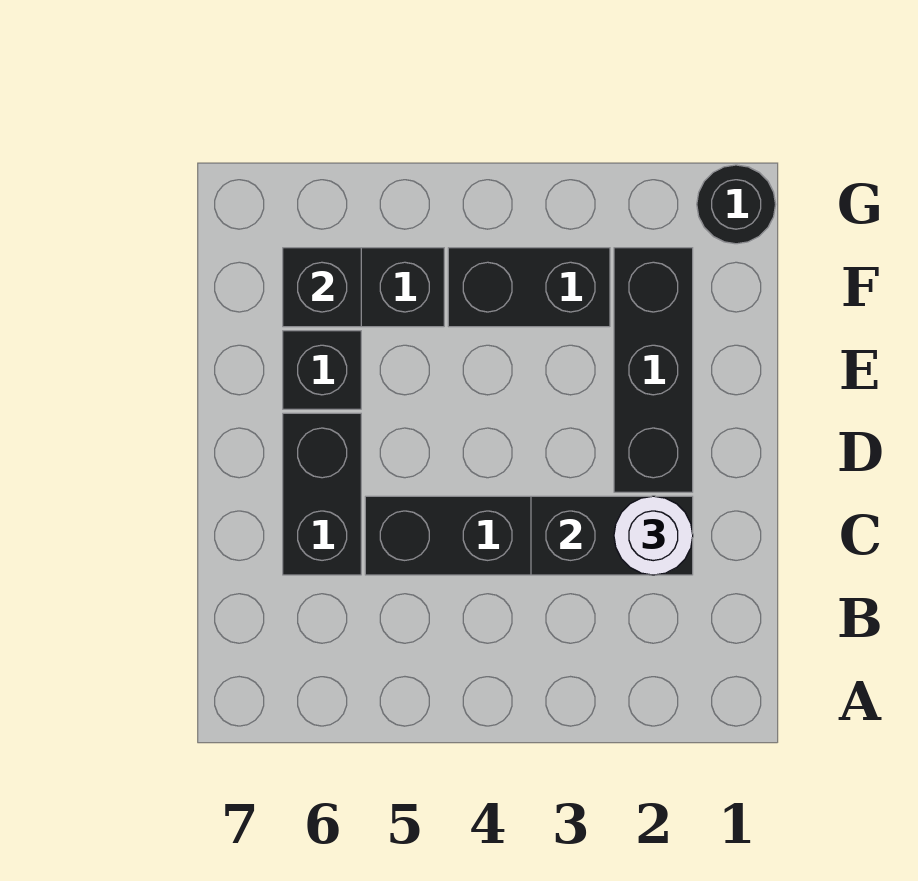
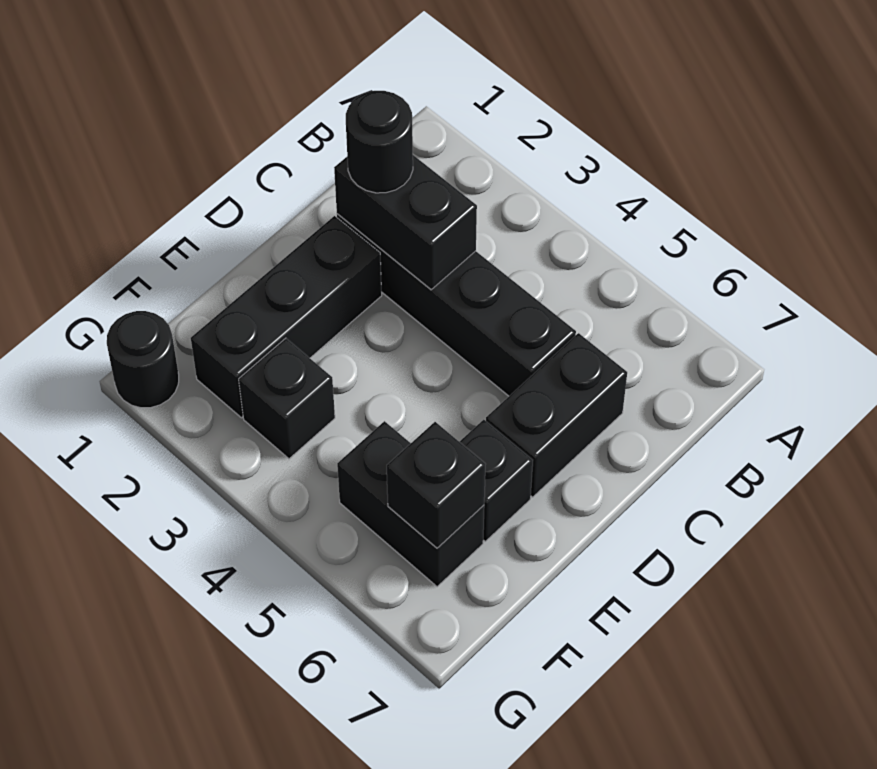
white round brick C2 level 3 -> black round brick C2 level 3
black brick F3:F4 level 1 -> black brick F3 level 1

